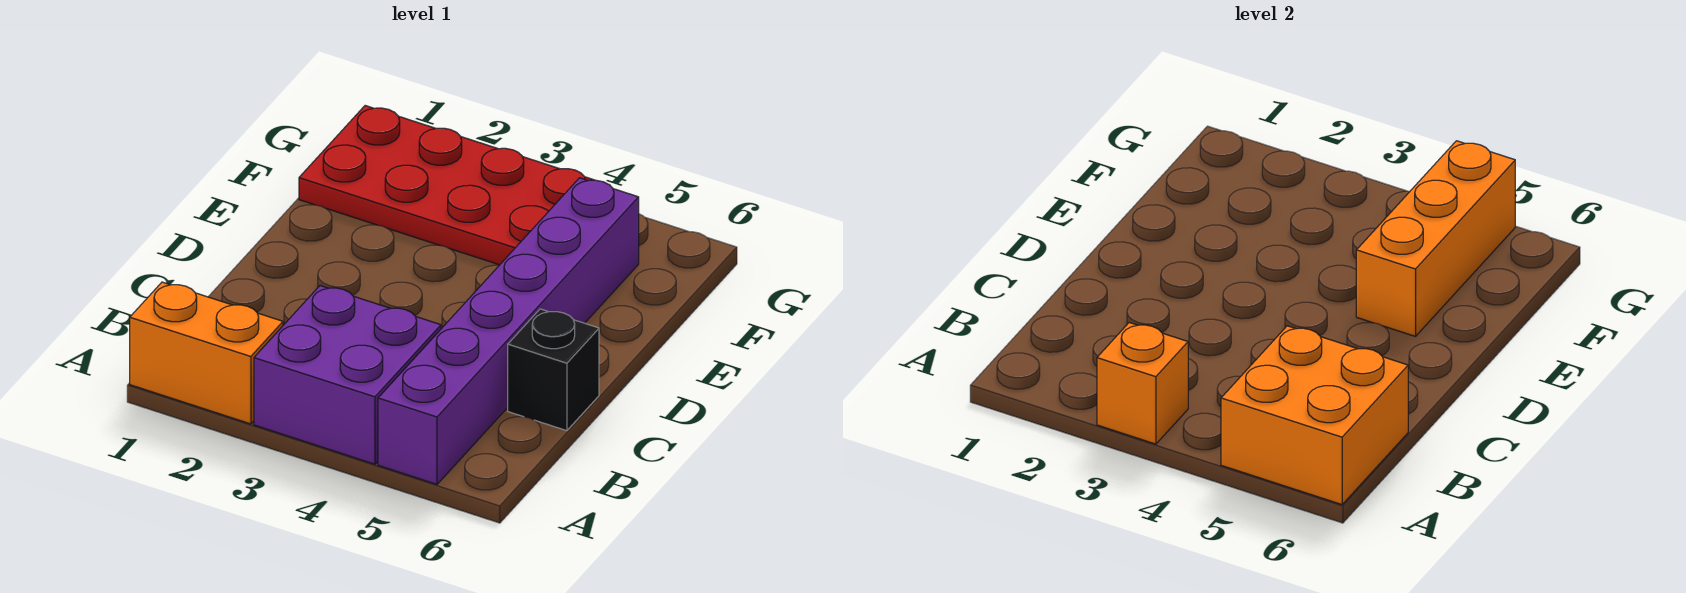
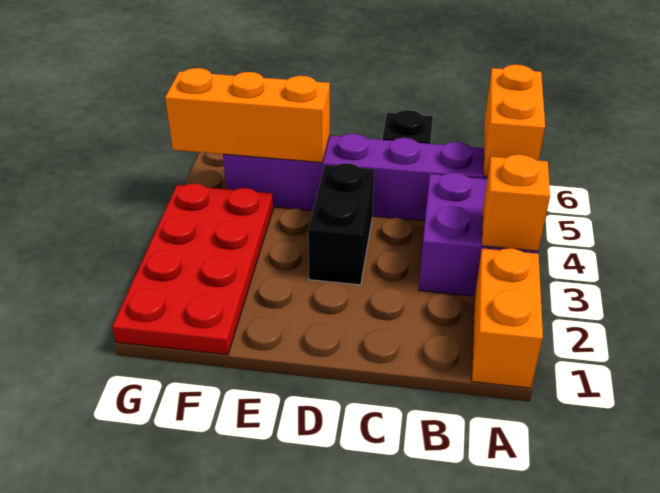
orange brick A5:B6 level 2 -> orange brick A5:A6 level 2
none -> black brick D3:D4 level 1

